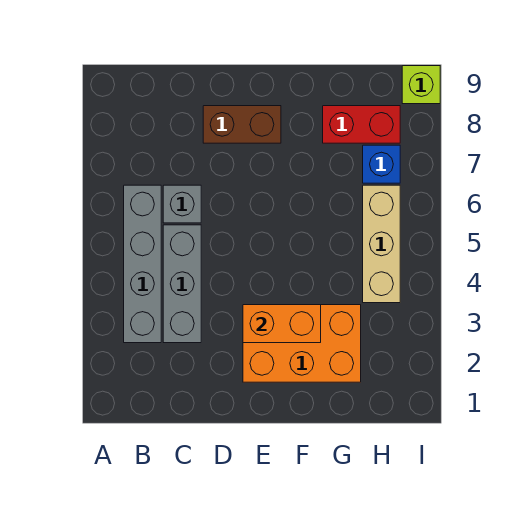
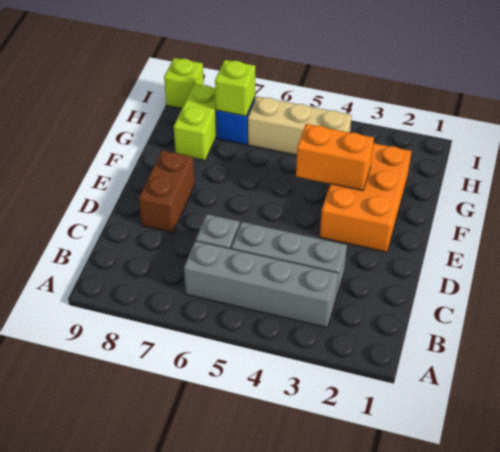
orange brick E3:F3 level 2 -> orange brick F3:F4 level 2
red brick G8:H8 level 1 -> lime brick G8:H8 level 1
none -> lime brick H7 level 2

